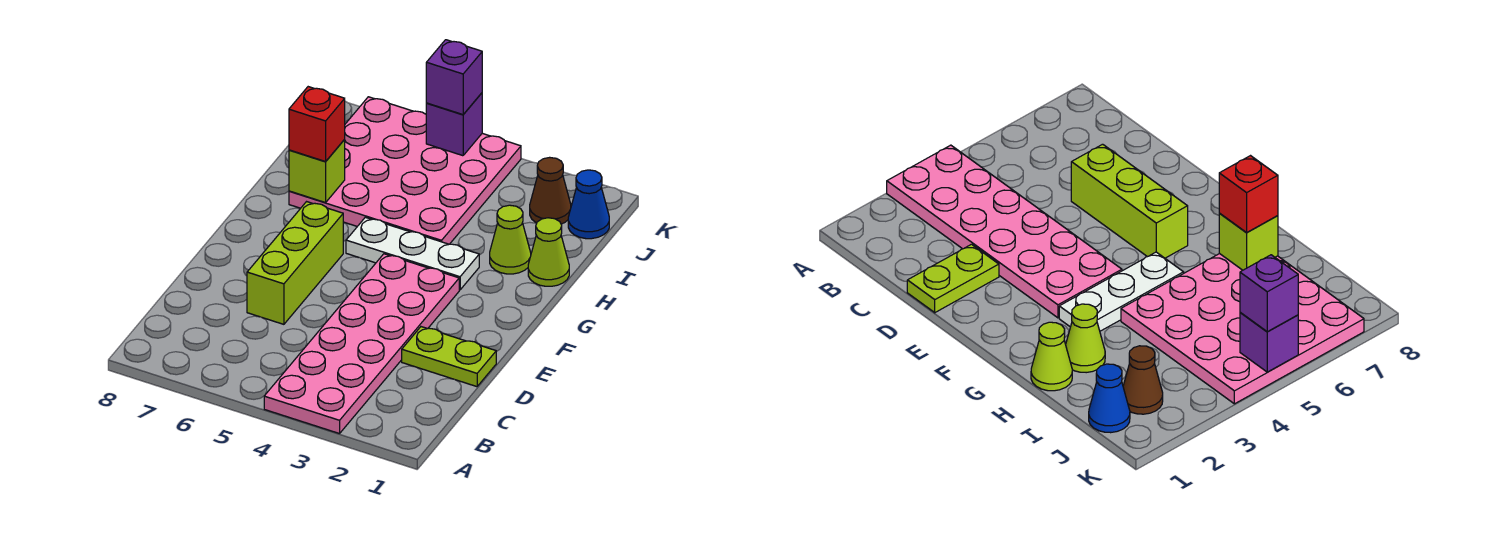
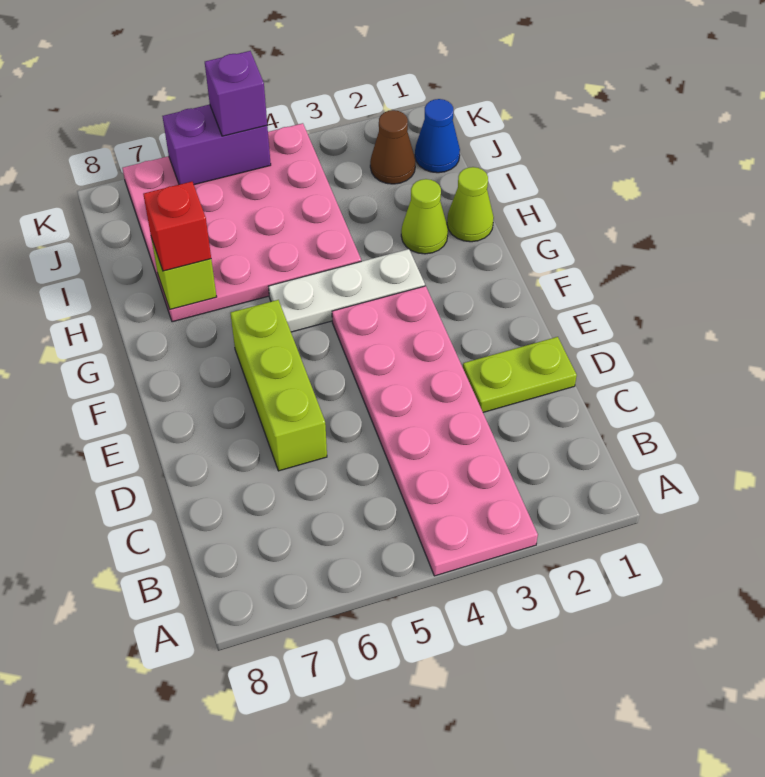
purple brick K5 level 2 -> purple brick K5:K6 level 2

